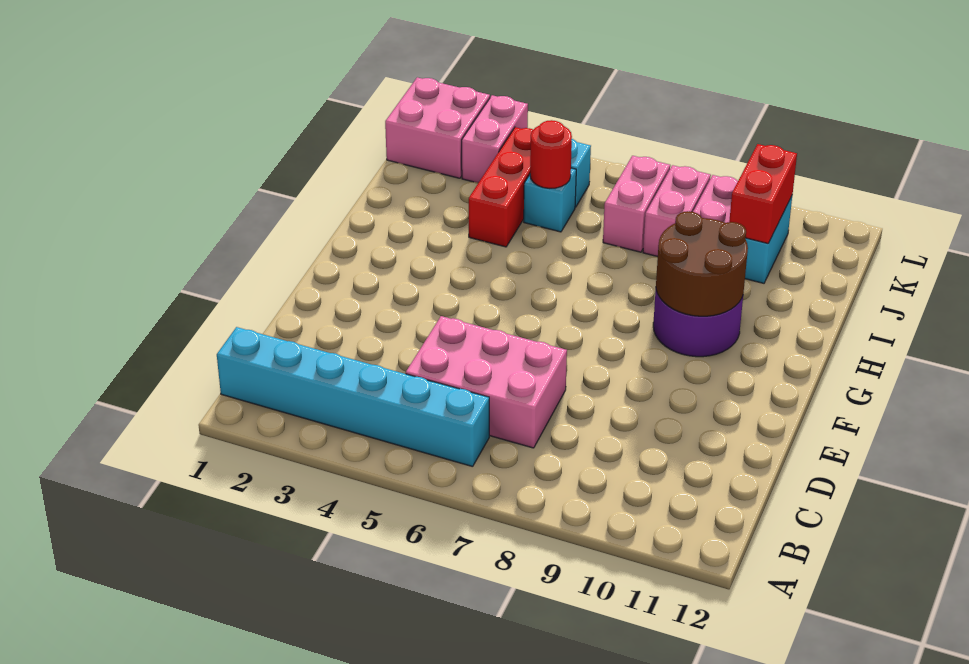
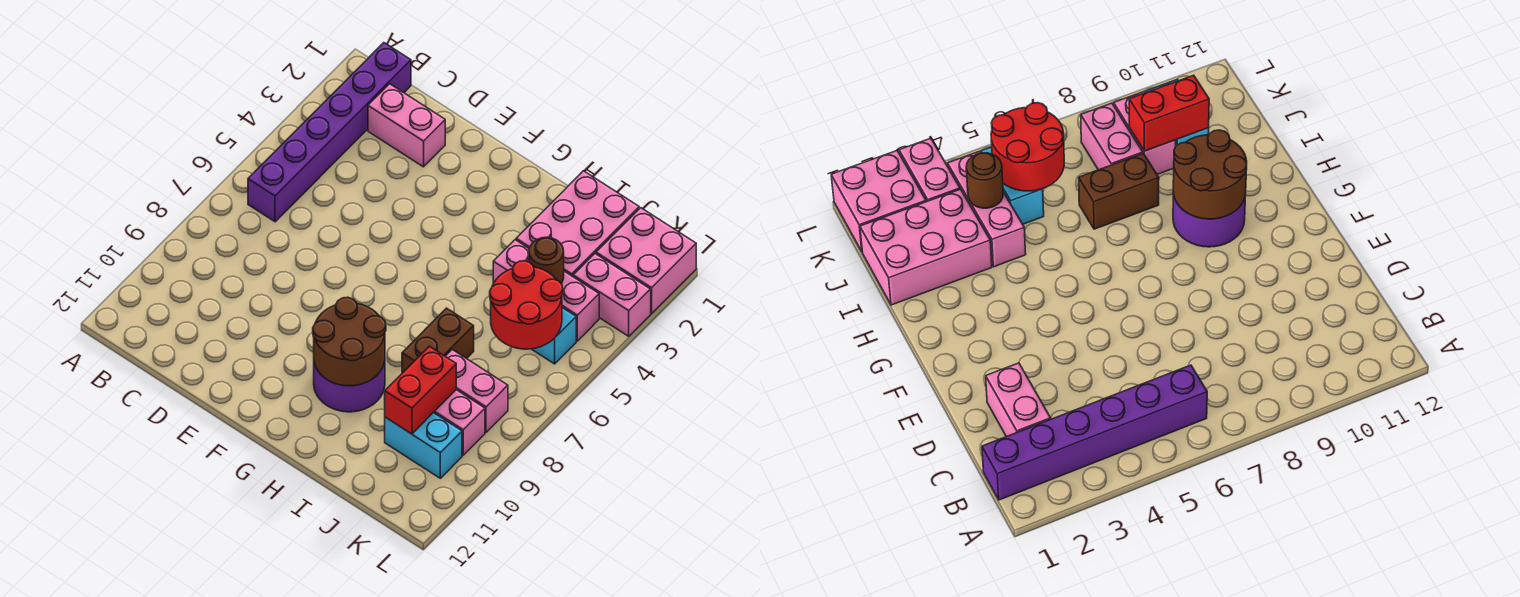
cyan brick B1:B6 level 1 -> purple brick B1:B6 level 1
pink brick C5:D7 level 1 -> pink brick I1:J3 level 1
red brick I4:K4 level 1 -> pink brick I4:K4 level 1
none -> brown brick I7:I8 level 1
none -> brown round brick J4 level 2
red round brick J5 level 2 -> red round brick J5:K6 level 2
pink brick J7:K7 level 1 -> pink brick C2:D2 level 1
red brick J10:K10 level 2 -> red brick J9:J10 level 2

